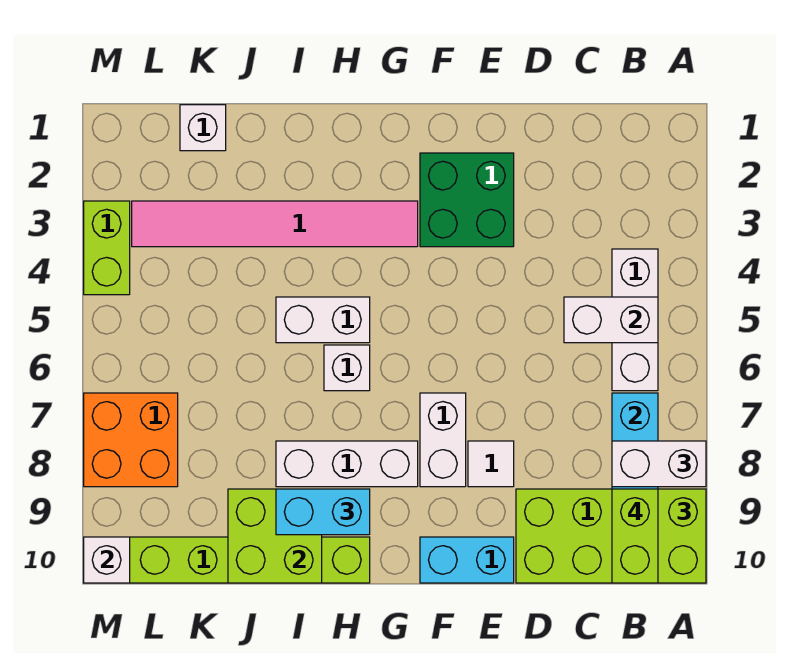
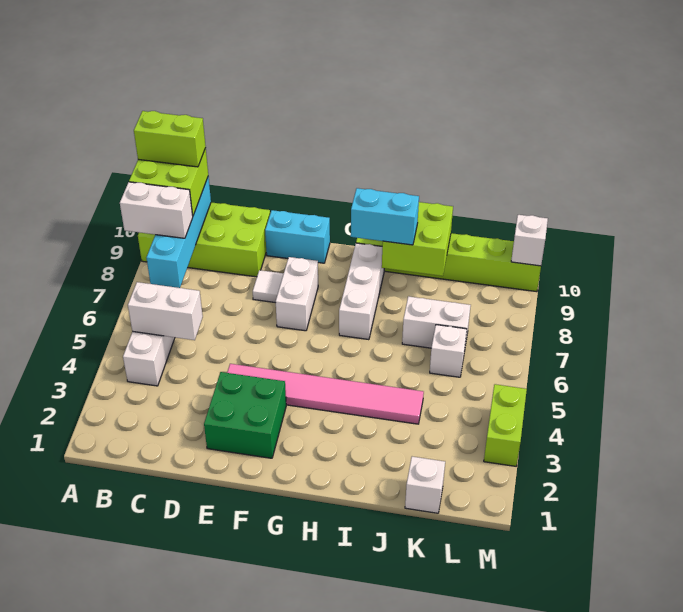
lime brick B9:B10 level 4 -> lime brick A10:B10 level 4
pink tile G3:L3 level 1 -> pink tile E4:J4 level 1
white brick G8:I8 level 1 -> white brick H7:H9 level 1
white brick H5:I5 level 1 -> white brick J7:K7 level 1
white brick H6 level 1 -> white brick K6 level 1
orange brick L7:M8 level 1 -> none

